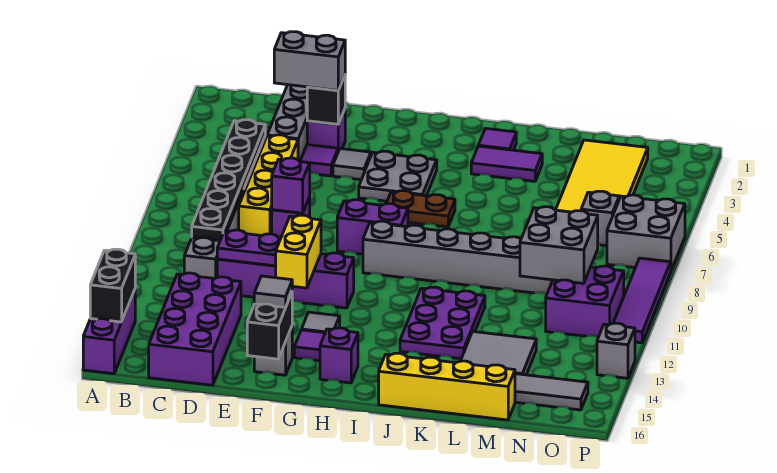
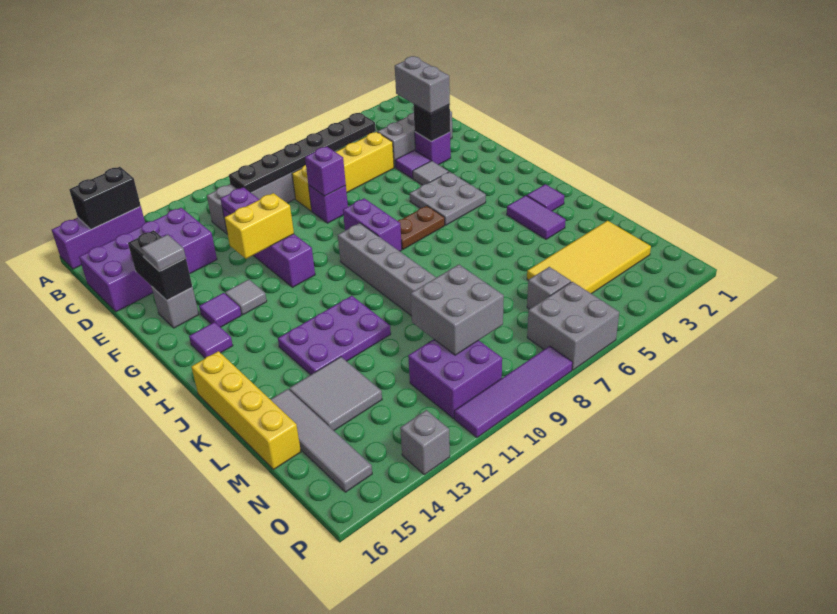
black brick F15:F16 level 2 -> black brick E15:F15 level 2
brown plate H6:I6 level 1 -> brown plate H6:H7 level 1
purple brick H15 level 1 -> purple tile H15 level 1

